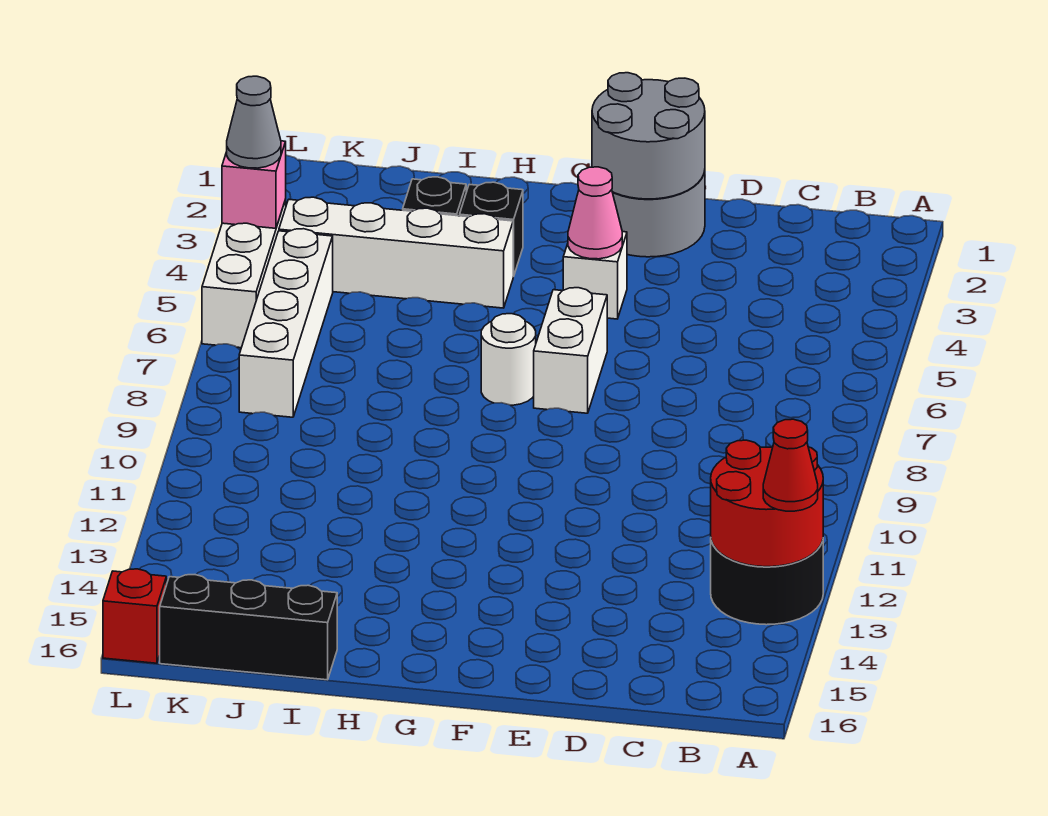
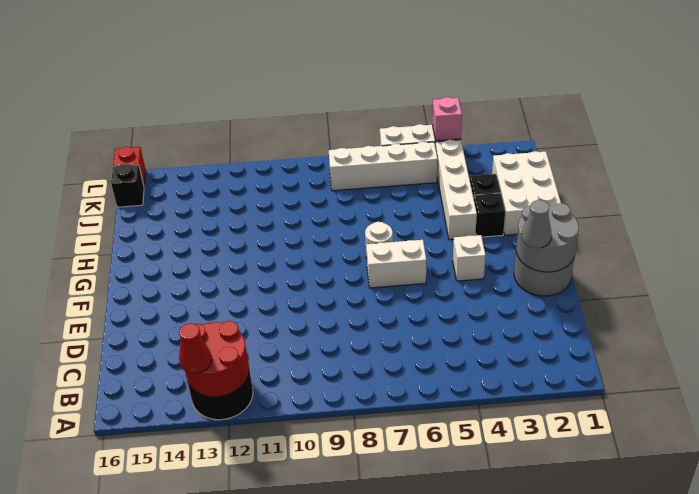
pink cone F4 level 2 -> none
none -> white brick H1:J2 level 1
black brick I16:K16 level 1 -> black brick K16 level 1
grey cone L4 level 3 -> grey cone E2 level 3

